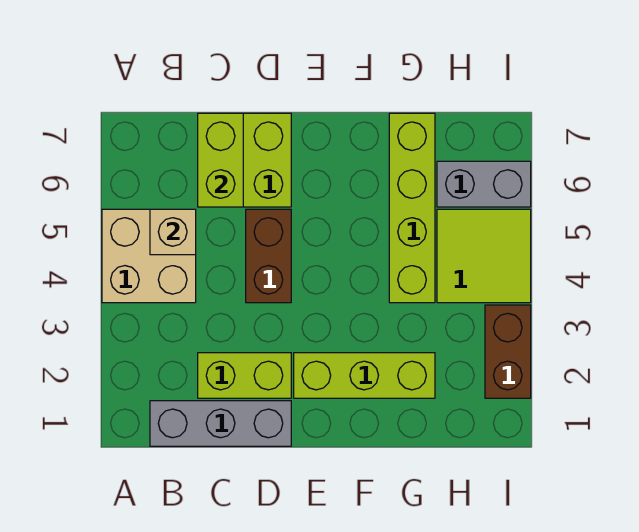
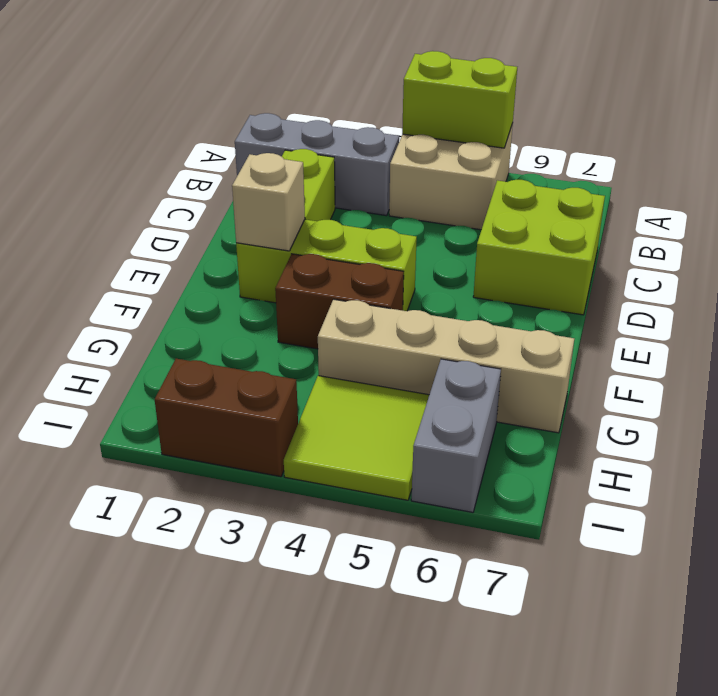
grey brick B1:D1 level 1 -> grey brick B1:B3 level 1
tan brick B5 level 2 -> tan brick E2 level 2
lime brick C6:C7 level 2 -> lime brick A4:A5 level 2
brown brick D4:D5 level 1 -> brown brick F3:F4 level 1
lime brick E2:G2 level 1 -> lime brick E2:E4 level 1
lime brick G4:G7 level 1 -> tan brick G4:G7 level 1

